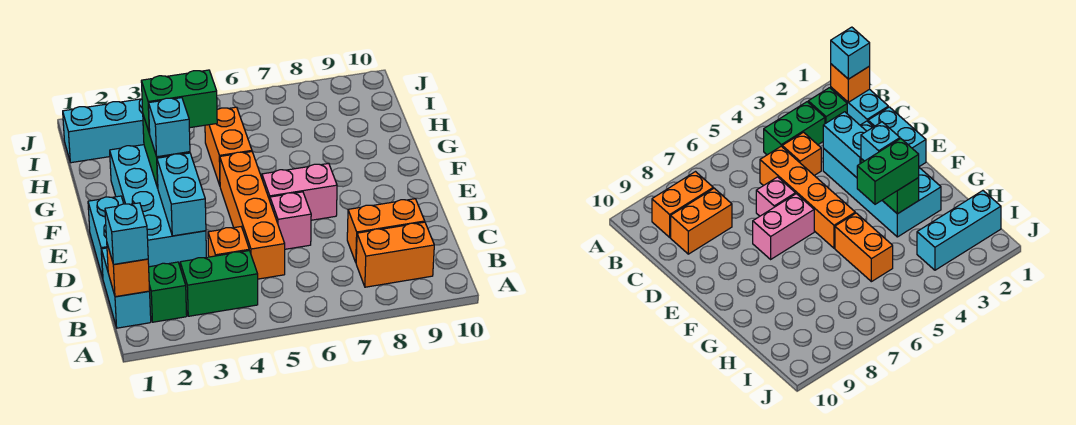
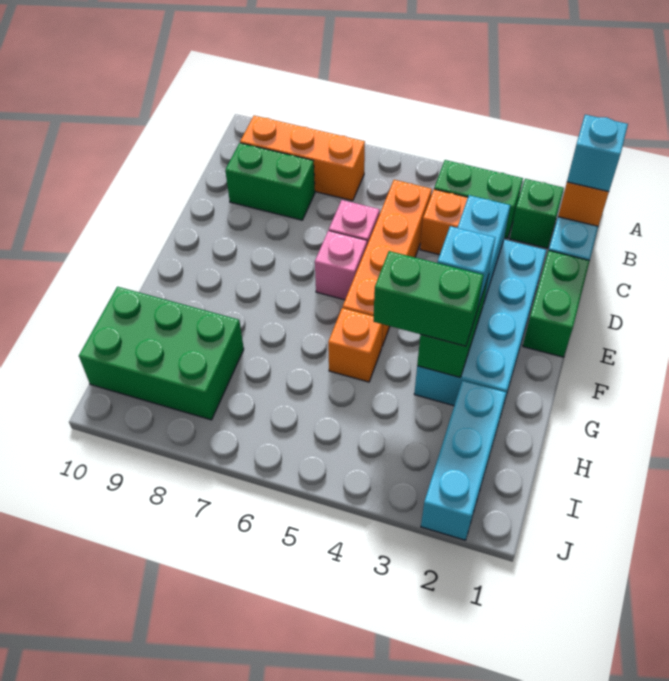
orange brick B8:B9 level 1 -> orange brick B7:B9 level 1
orange brick C8:C9 level 1 -> green brick C8:C9 level 1
cyan brick D1:E1 level 1 -> green brick D1:E1 level 1
pink brick E6:E7 level 1 -> pink brick E6 level 1
orange brick G5:H5 level 1 -> orange brick G5 level 1
none -> green brick H8:I10 level 1
cyan brick I1:I3 level 1 -> cyan brick H2:J2 level 1

